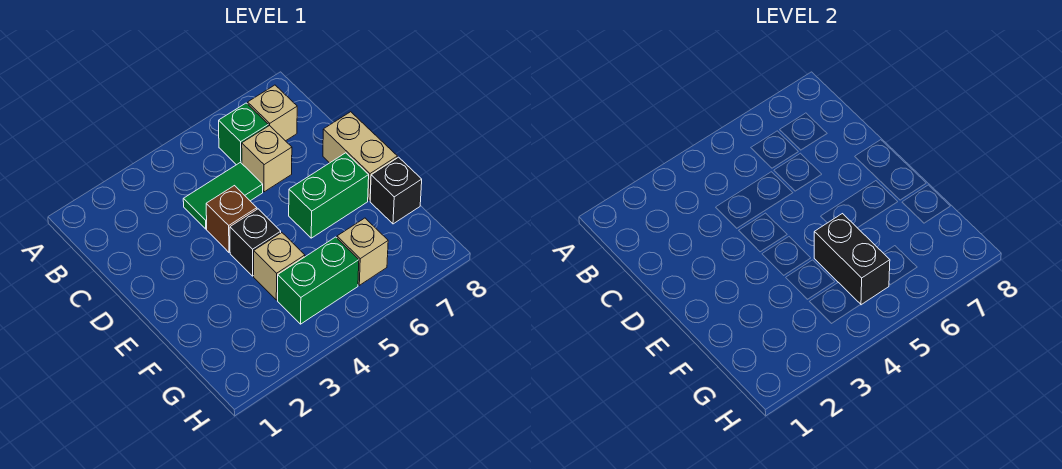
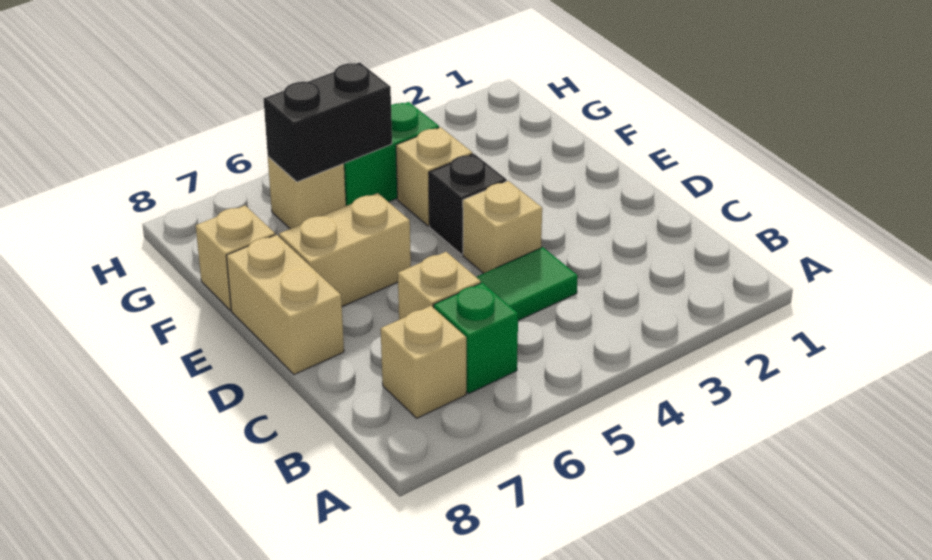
brown brick D4 level 1 -> tan brick D4 level 1
green brick E6:E7 level 1 -> tan brick E6:E7 level 1
black brick F5:G5 level 2 -> black brick G5:G6 level 2
black brick F8 level 1 -> tan brick F8 level 1

